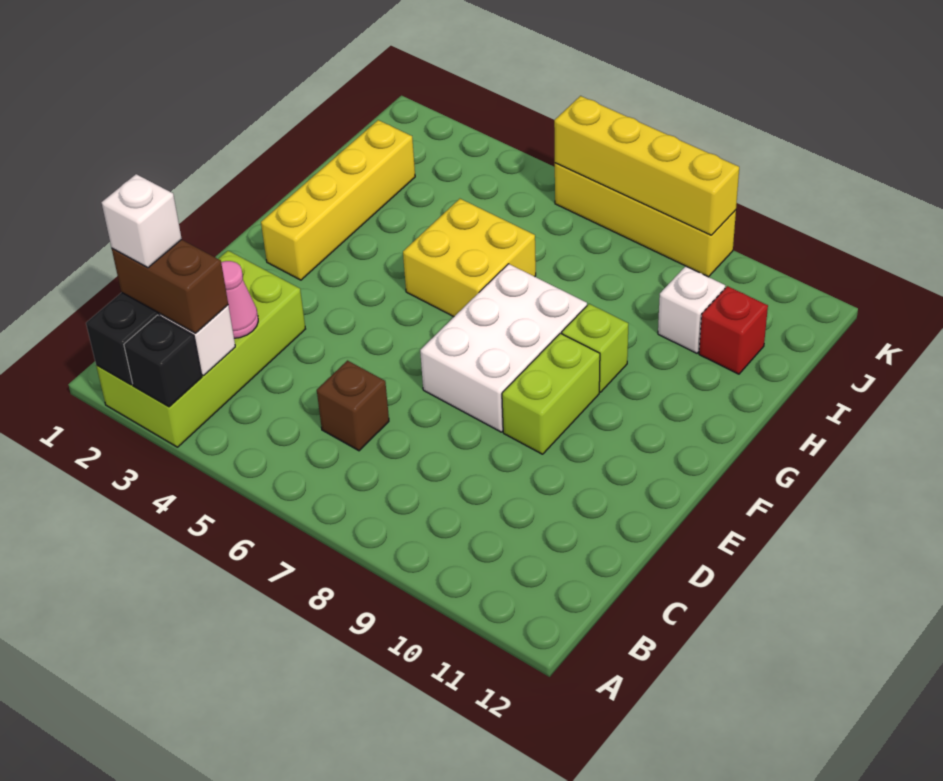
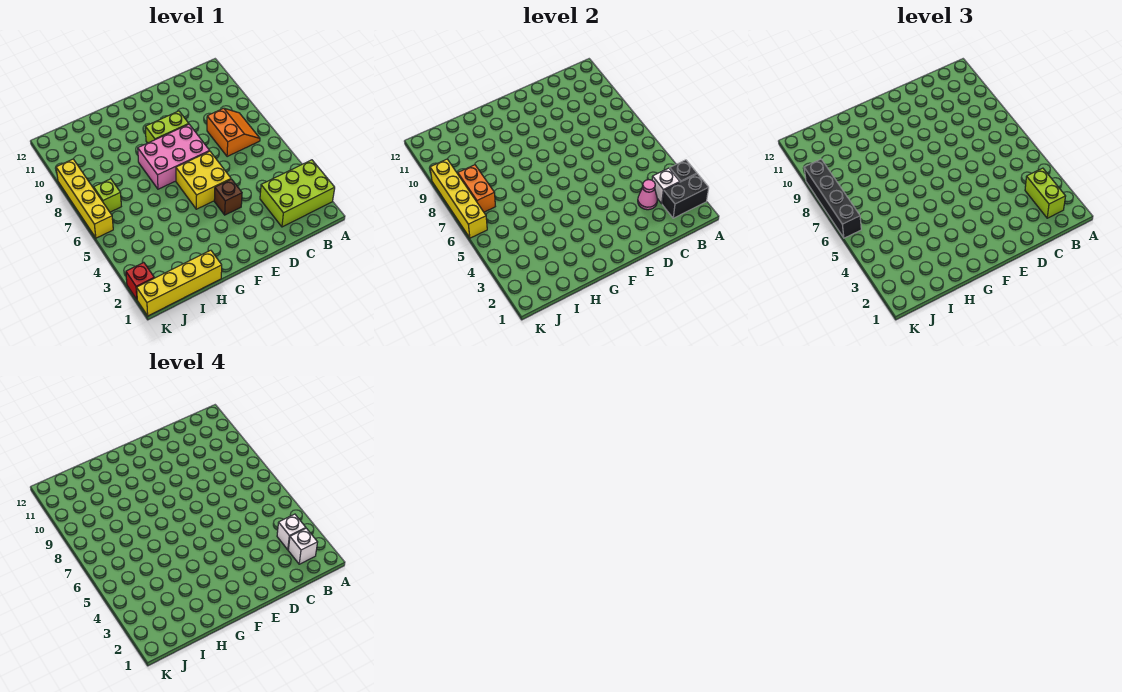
lime brick A2:D3 level 1 -> lime brick A2:C3 level 1
brown brick B2:B3 level 3 -> lime brick B2:B3 level 3
none -> orange slope B7:C8 level 1 top C
brown brick C6 level 1 -> brown brick E4 level 1
white brick E7:G8 level 1 -> pink brick E7:G8 level 1
yellow brick F2:I2 level 1 -> yellow brick H1:K1 level 1
yellow brick G5:H6 level 1 -> yellow brick E5:F6 level 1
lime brick G9 level 1 -> lime brick J7 level 1
white brick I10 level 1 -> white brick B3 level 4
red brick I11 level 1 -> red brick K2 level 1
none -> orange brick J7:J8 level 2
none -> black brick K6:K9 level 3

